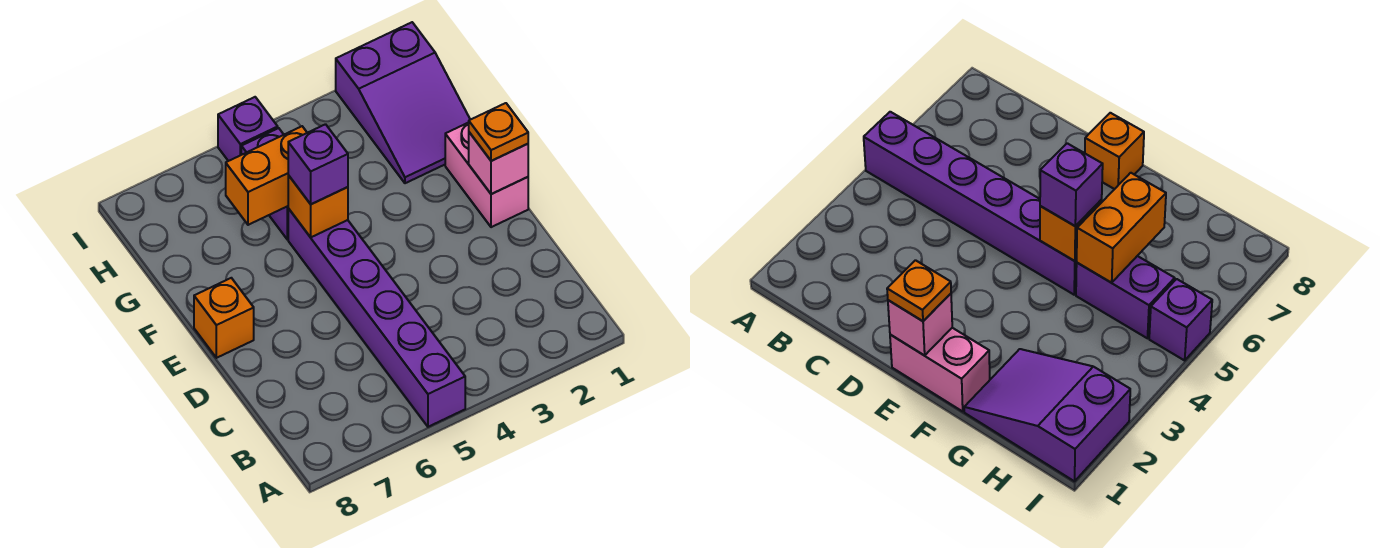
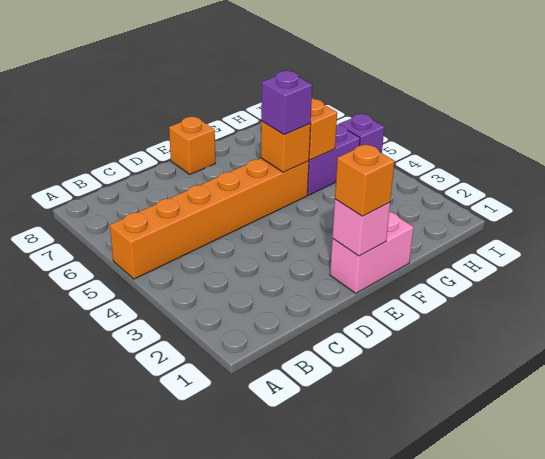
purple brick A5:F5 level 1 -> orange brick A5:F5 level 1
orange plate E1 level 3 -> orange brick E1 level 3
purple slope G1:I2 level 1 top I -> none

